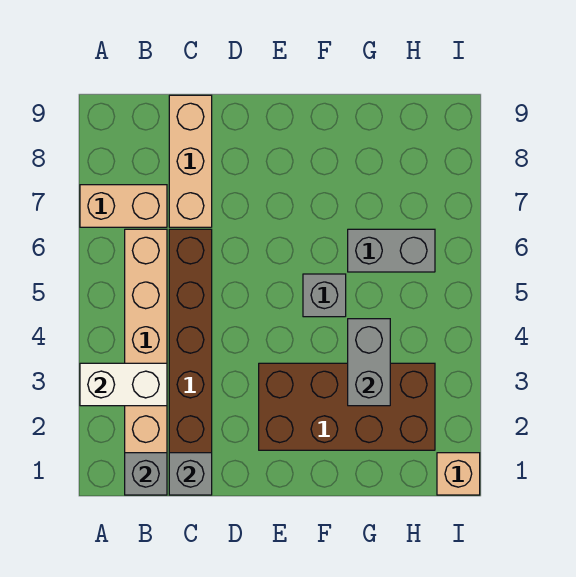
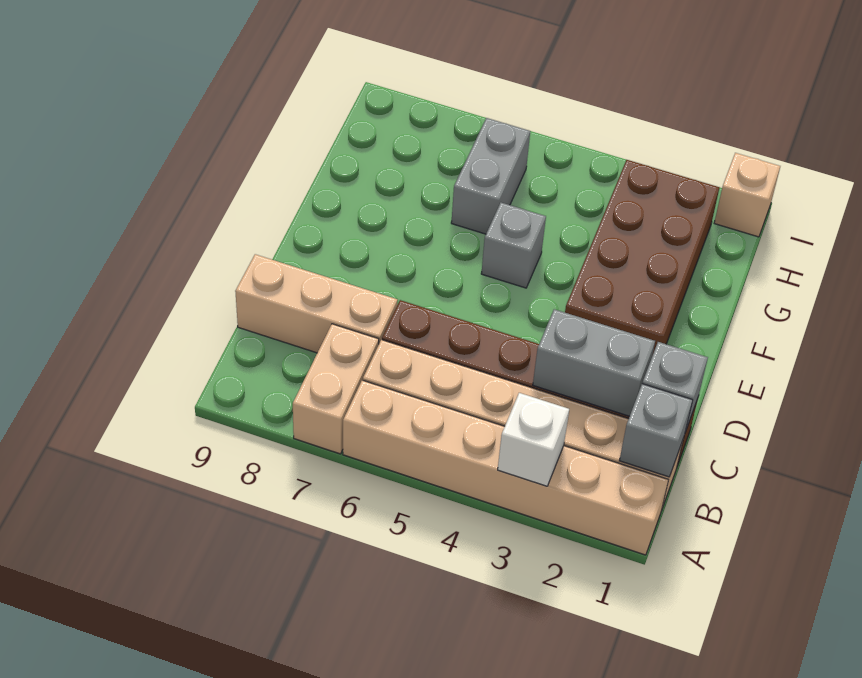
none -> tan brick A1:A6 level 1
white brick A3:B3 level 2 -> white brick A3 level 2
grey brick G3:G4 level 2 -> grey brick C2:C3 level 2

